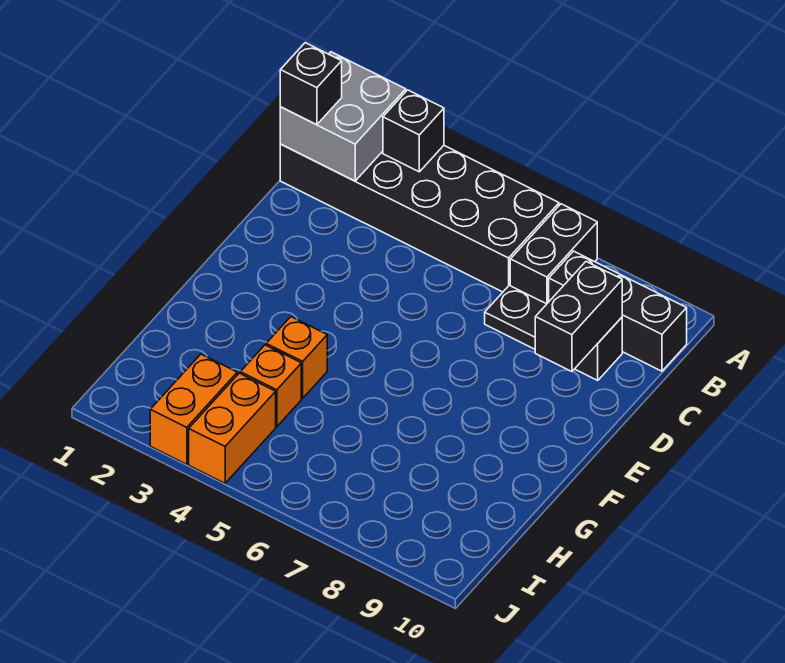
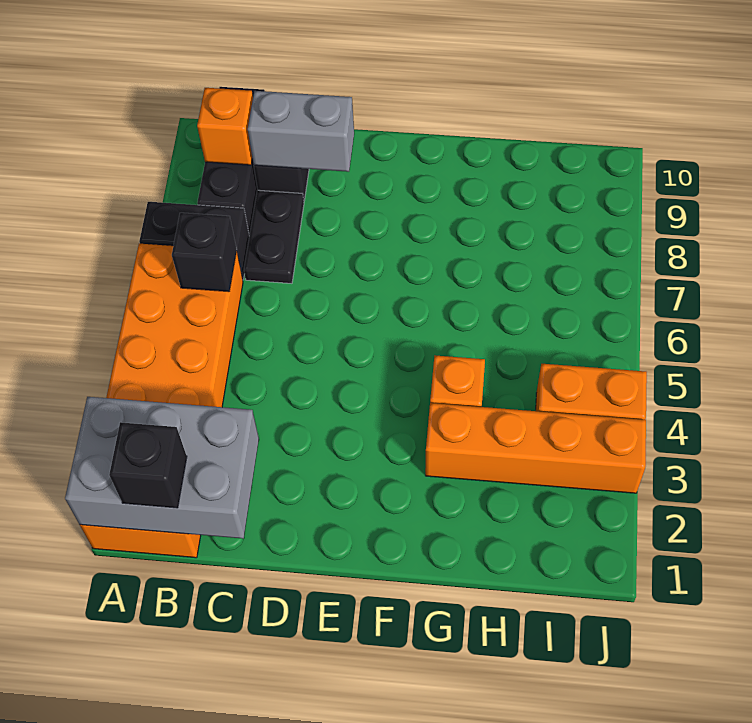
black brick A1:B6 level 1 -> orange brick A1:B6 level 1
grey brick A1:B2 level 2 -> grey brick A1:C2 level 2
black brick A3 level 2 -> black brick B6 level 2
black brick C9:D9 level 2 -> grey brick C9:D9 level 2
orange brick H4 level 1 -> orange brick B9 level 2
orange brick I3:J3 level 1 -> orange brick G3:J3 level 1

